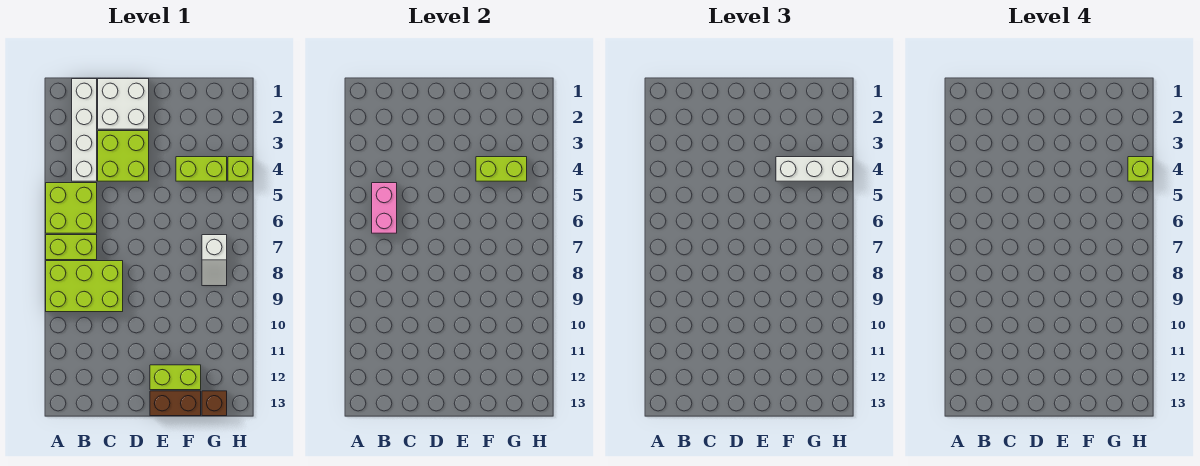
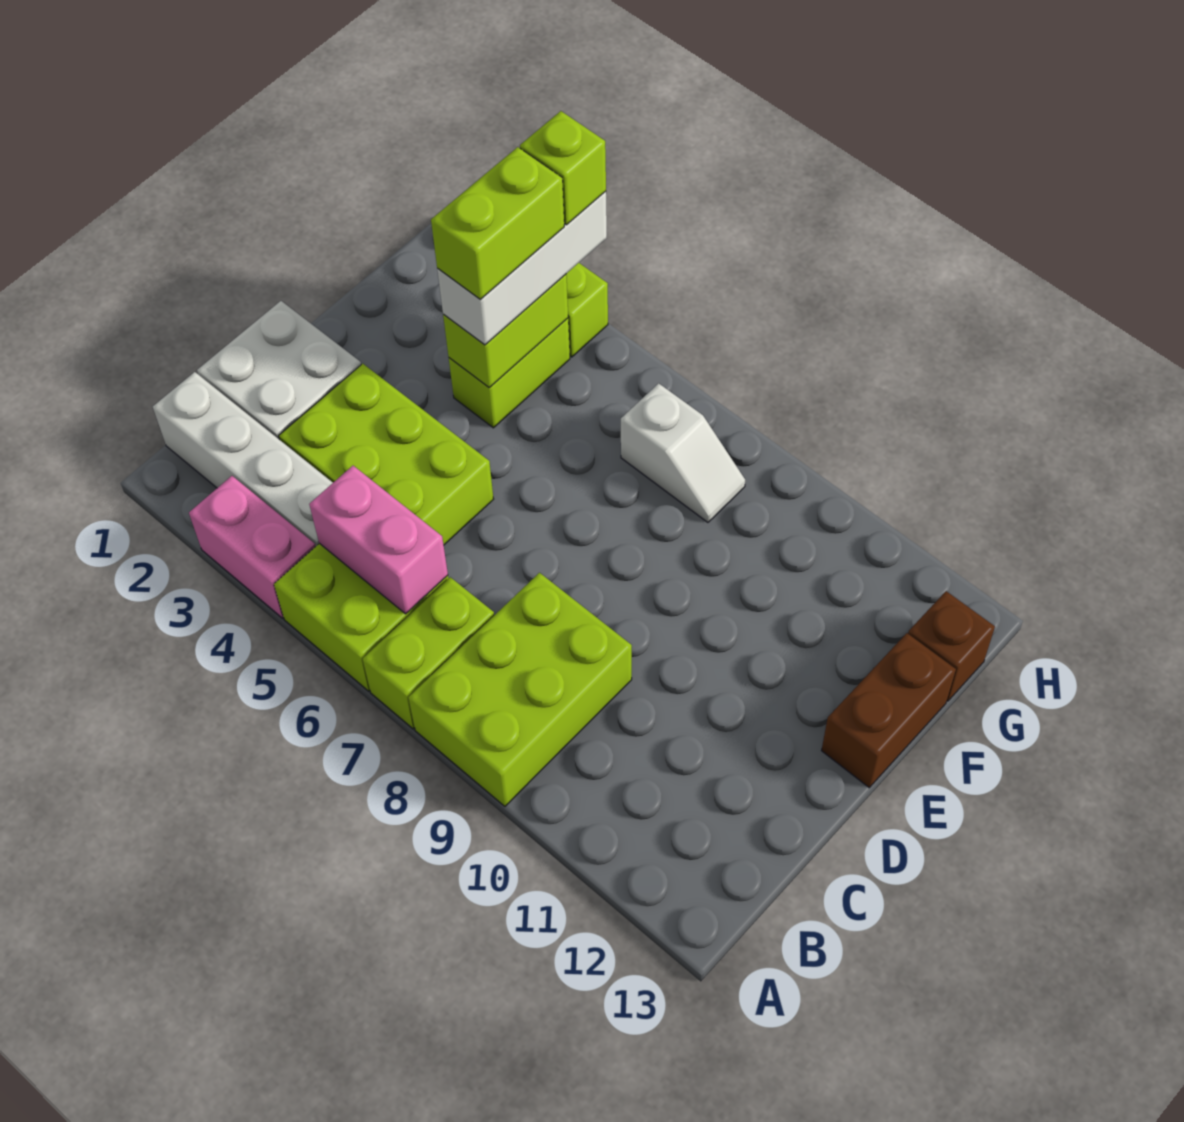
none -> pink brick A3:A4 level 1
lime brick C3:D4 level 1 -> lime brick C3:D5 level 1
lime brick E12:F12 level 1 -> lime brick F4:G4 level 4

